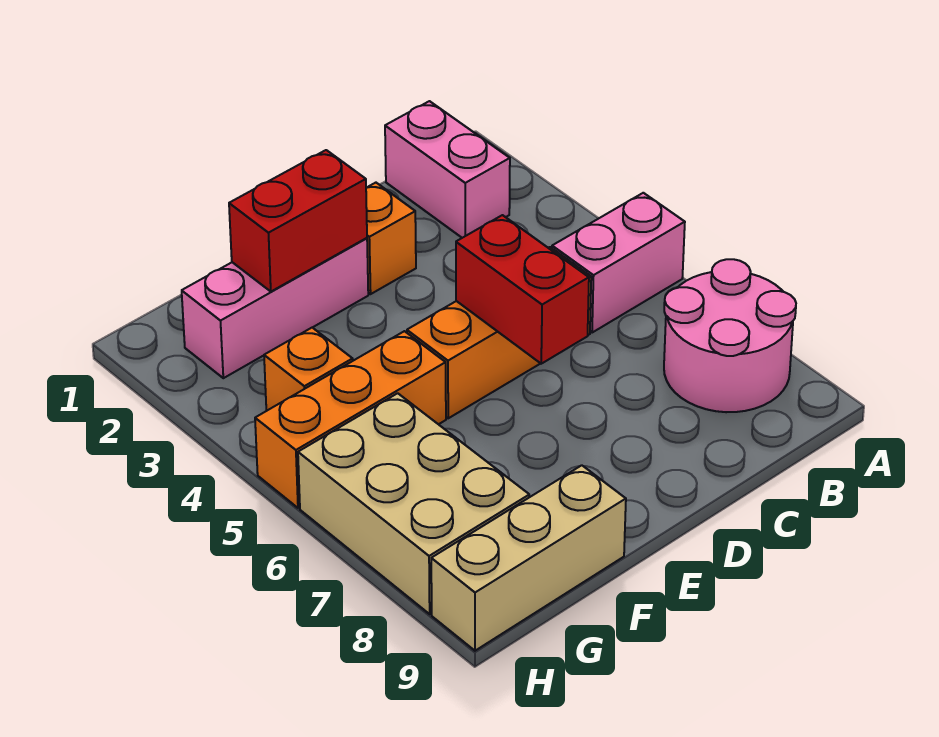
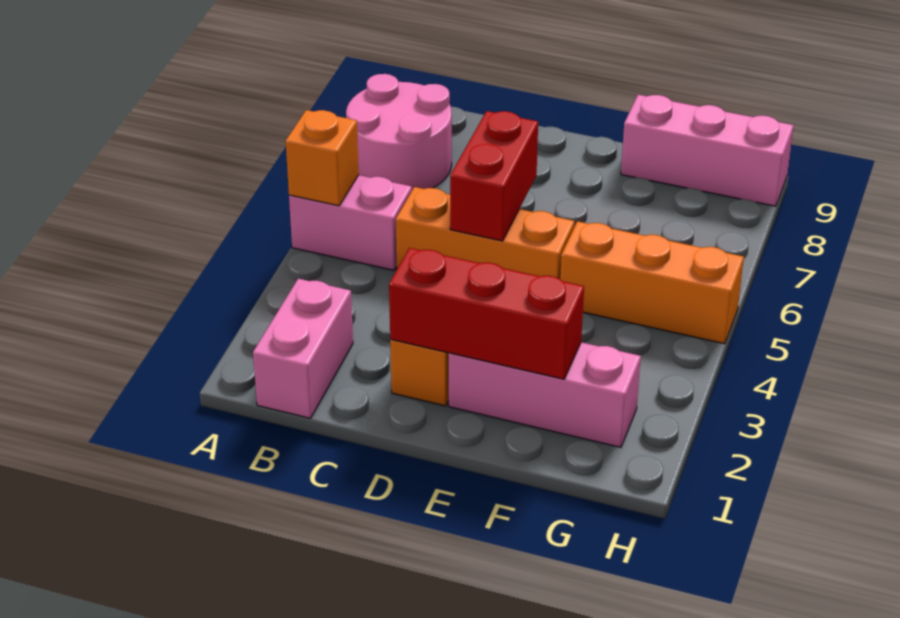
red brick E2:F2 level 2 -> red brick D2:F2 level 2
tan brick F9:H9 level 1 -> pink brick F9:H9 level 1
orange brick G4 level 1 -> orange brick A5 level 2
tan brick G6:H8 level 1 -> none

